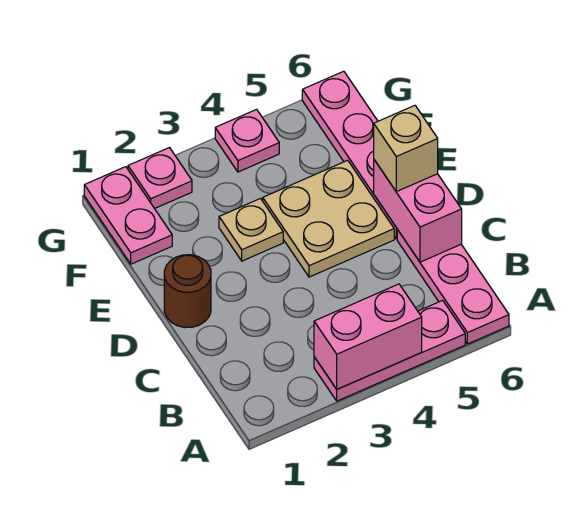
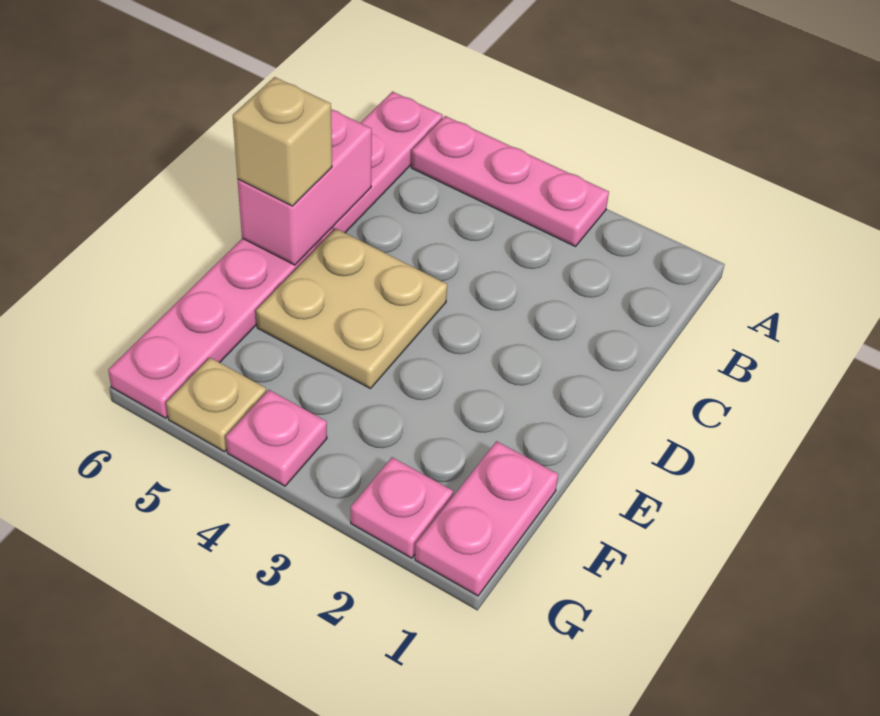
pink brick A3:A4 level 2 -> none
brown round brick D1 level 1 -> none
tan plate E3 level 1 -> tan plate G5 level 1

